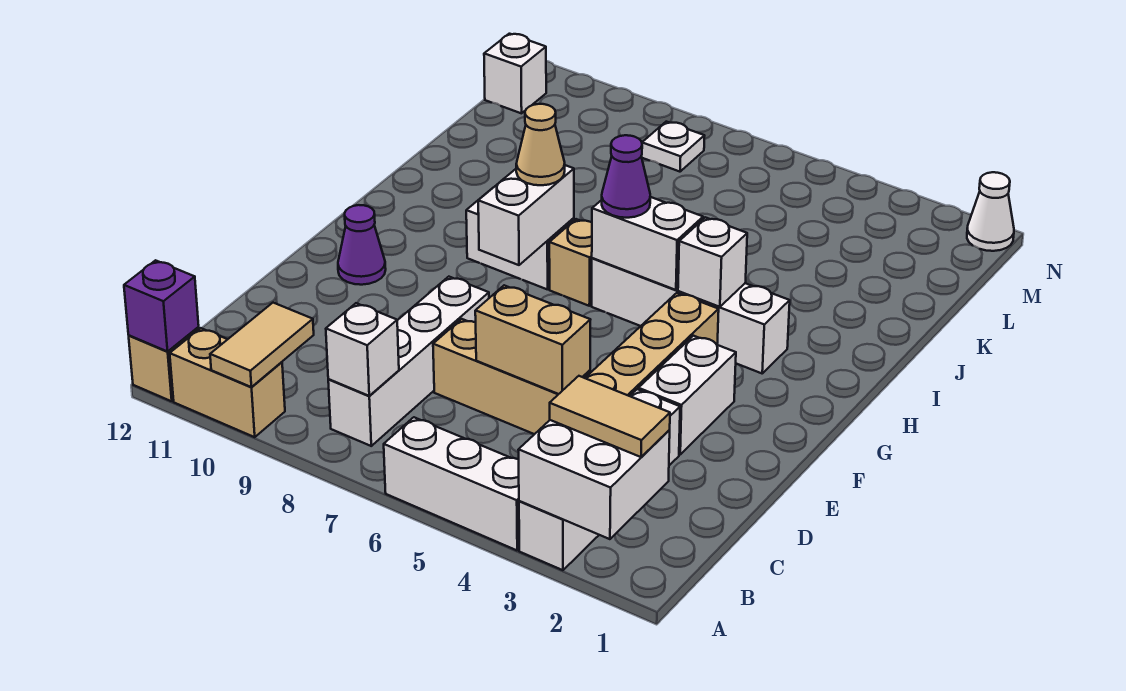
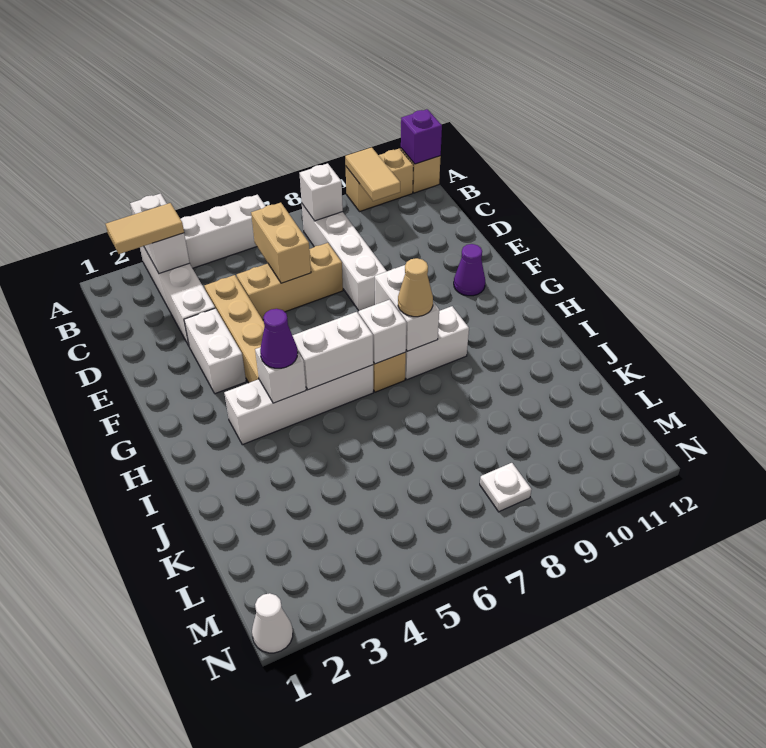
white brick A2:B3 level 2 -> white brick A3:B3 level 2
tan brick D5:D6 level 2 -> tan brick C6:D6 level 2
purple cone H6 level 3 -> purple cone H4 level 3
white brick M12 level 1 -> white brick H7 level 2

